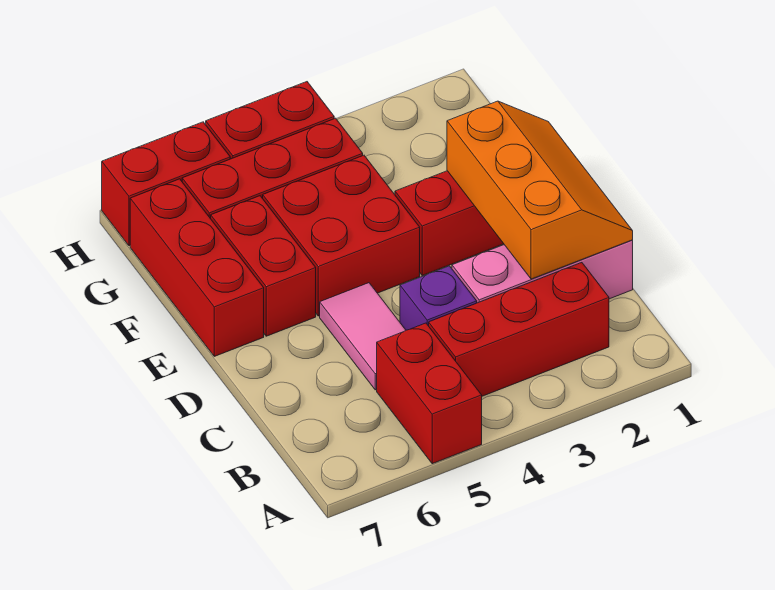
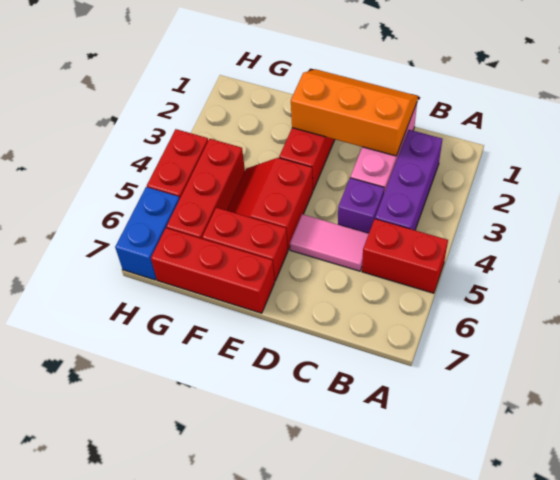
red brick B2:B4 level 1 -> purple brick B2:B4 level 1
red brick E4:F5 level 1 -> red slope E4:F5 level 1 top E
red brick H6:H7 level 1 -> blue brick H6:H7 level 1

